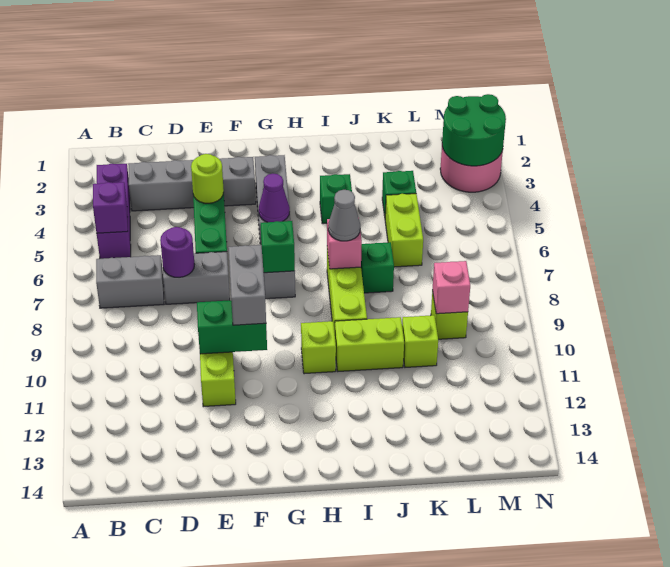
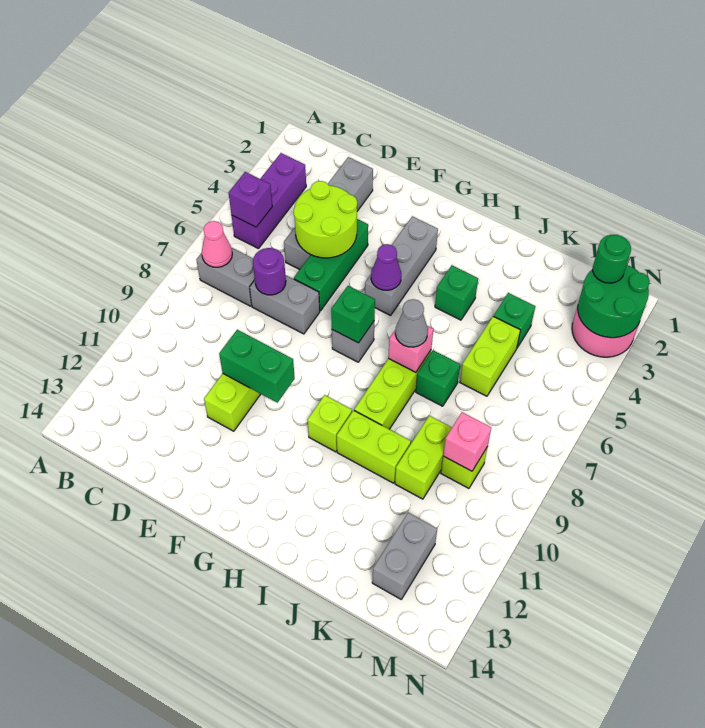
none -> pink cone B7 level 2
grey brick C3:F3 level 1 -> grey brick D2:D5 level 1
lime round brick E4 level 2 -> lime round brick D4:E5 level 2
grey brick F9:F10 level 3 -> grey brick L12:L13 level 1
lime brick K10 level 1 -> lime brick K9:K10 level 1
none -> green round brick M2 level 3

